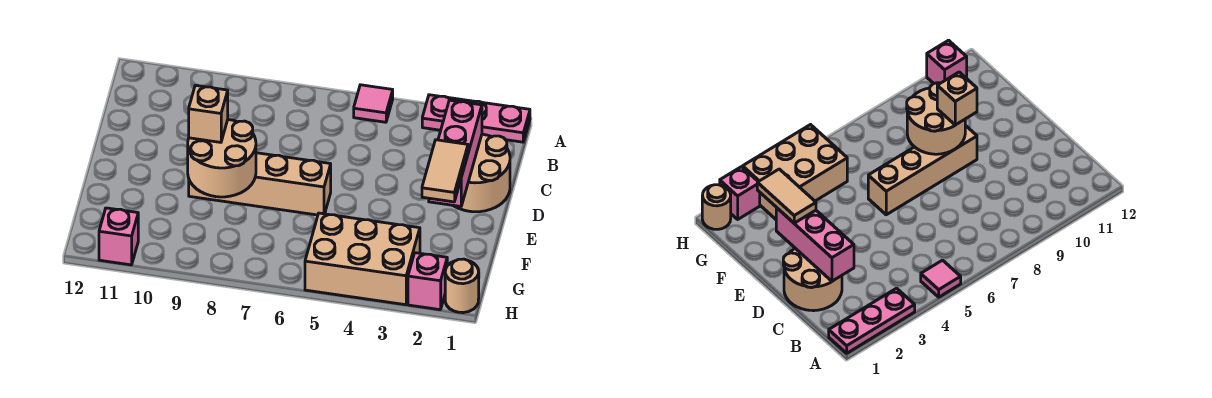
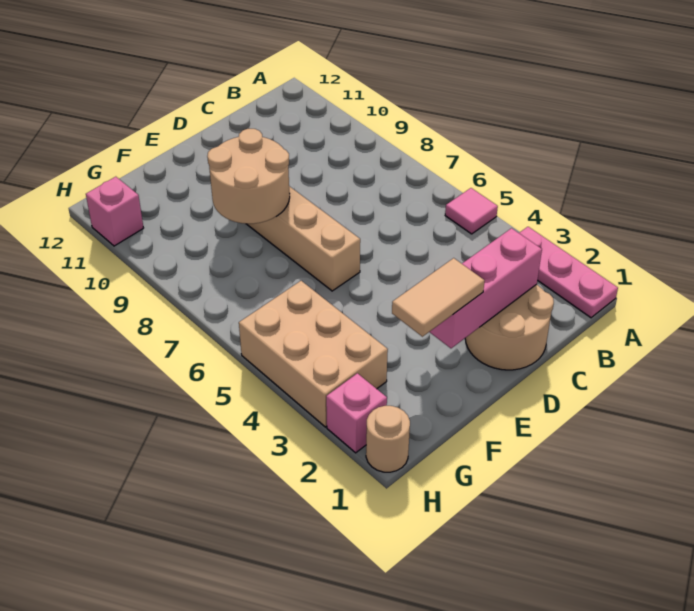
tan brick E9 level 3 -> none

